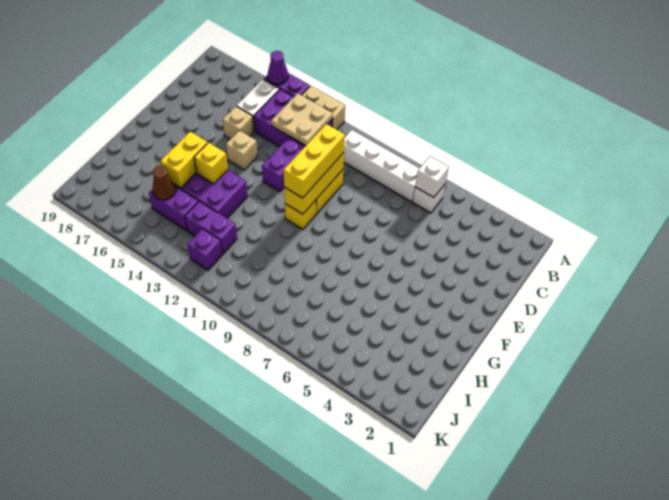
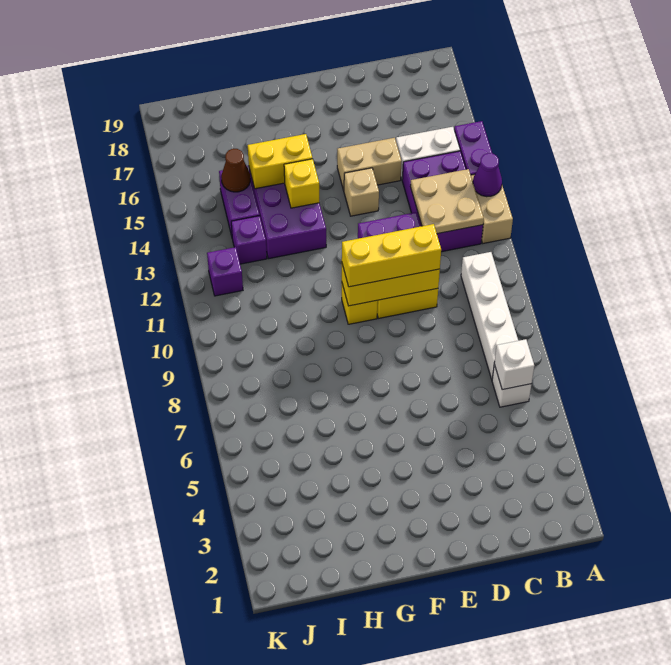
purple cone A15 level 2 -> purple cone A13 level 2
tan brick D15 level 1 -> tan brick D15:E15 level 1
purple brick I12:I13 level 1 -> purple brick I13 level 1

